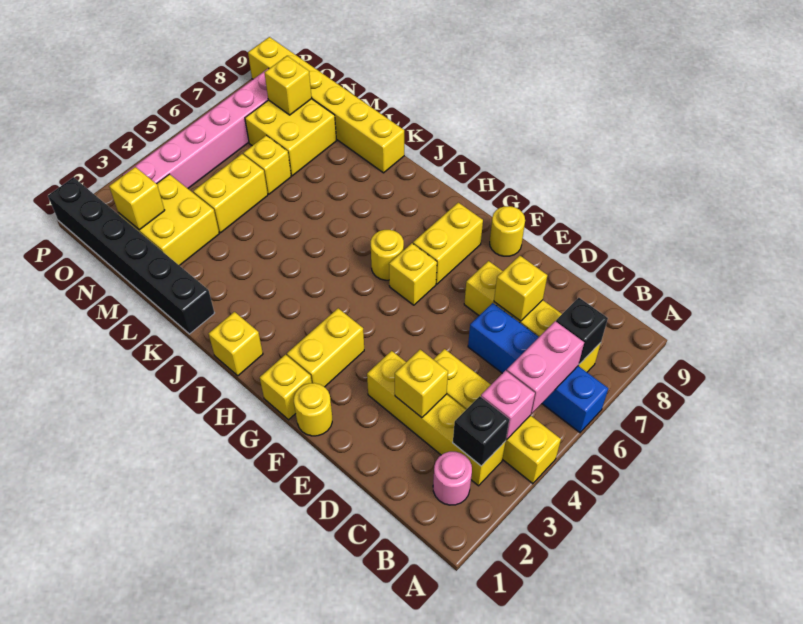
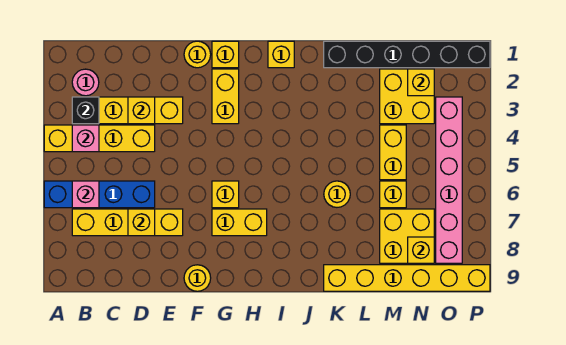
pink brick B5:B6 level 2 -> pink brick B6 level 2
black brick B7 level 2 -> none
yellow brick G7:G8 level 1 -> yellow brick G7:H7 level 1
yellow round brick H6 level 1 -> yellow round brick K6 level 1

